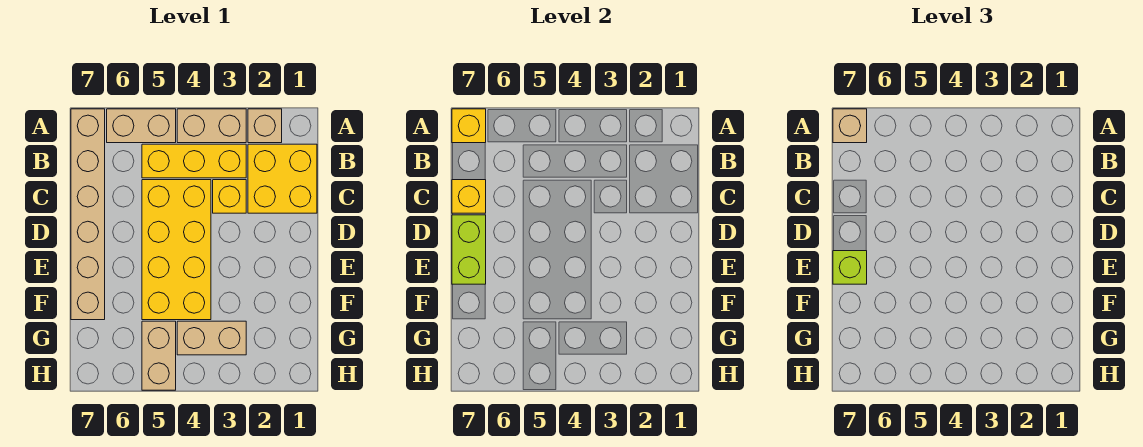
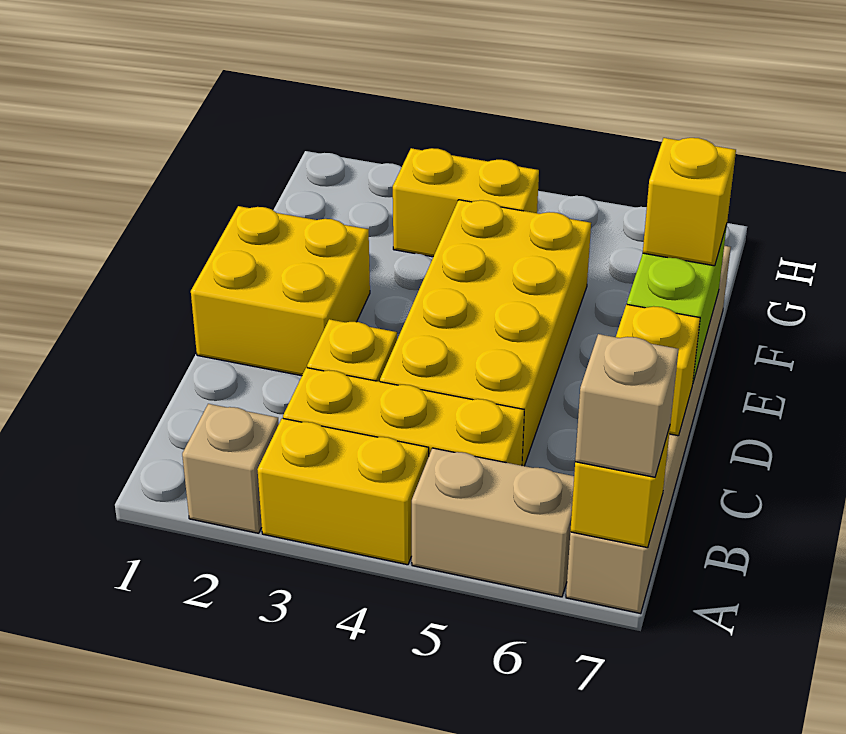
tan brick A3:A4 level 1 -> yellow brick A3:A4 level 1
yellow brick B1:C2 level 1 -> yellow brick D1:E2 level 1
lime brick E7 level 3 -> yellow brick E7 level 3
tan brick G3:G4 level 1 -> yellow brick G3:G4 level 1
tan brick G5:H5 level 1 -> none

